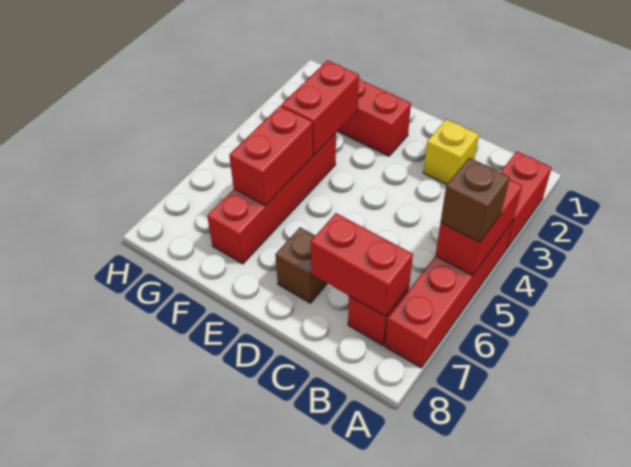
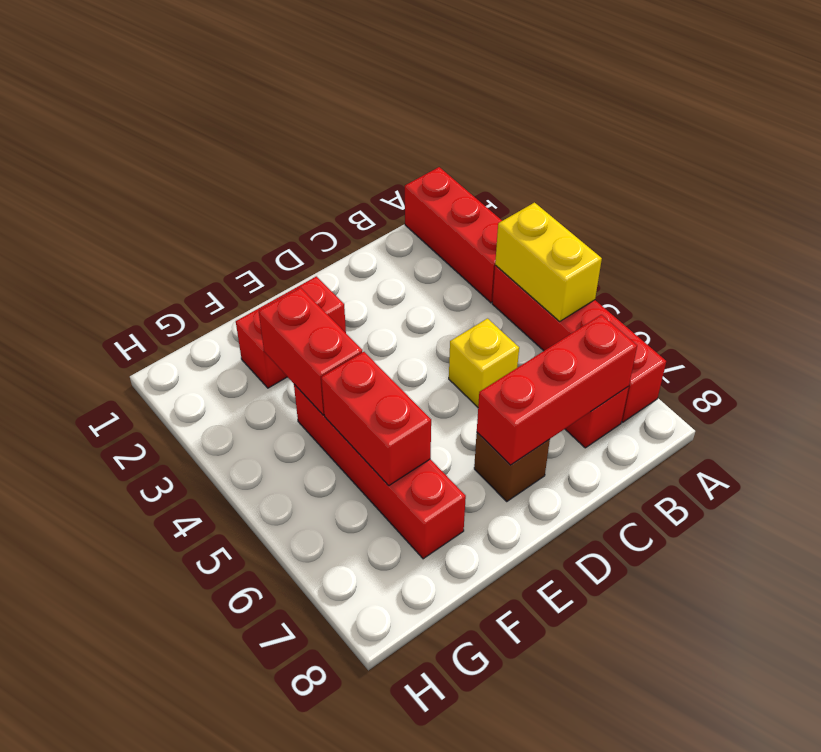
red brick A2:A3 level 1 -> red brick A1:A3 level 1
red brick A4:A5 level 2 -> yellow brick A4:A5 level 2
brown brick A5 level 3 -> none
red brick B7:C7 level 2 -> red brick B7:D7 level 2
yellow brick C2 level 1 -> yellow brick C5 level 1

